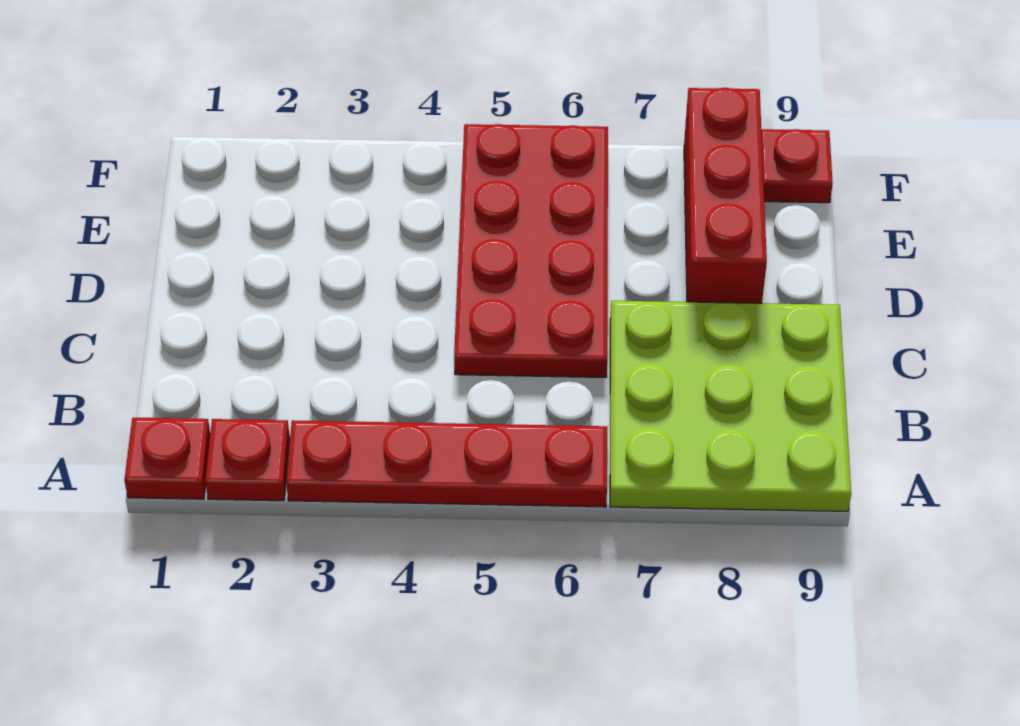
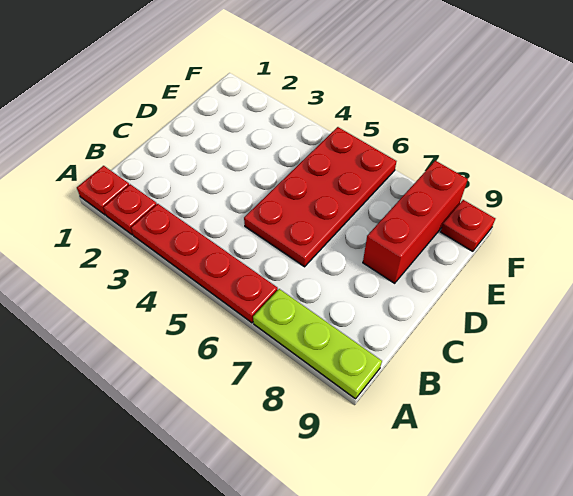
lime plate A7:C9 level 1 -> lime plate A7:A9 level 1

